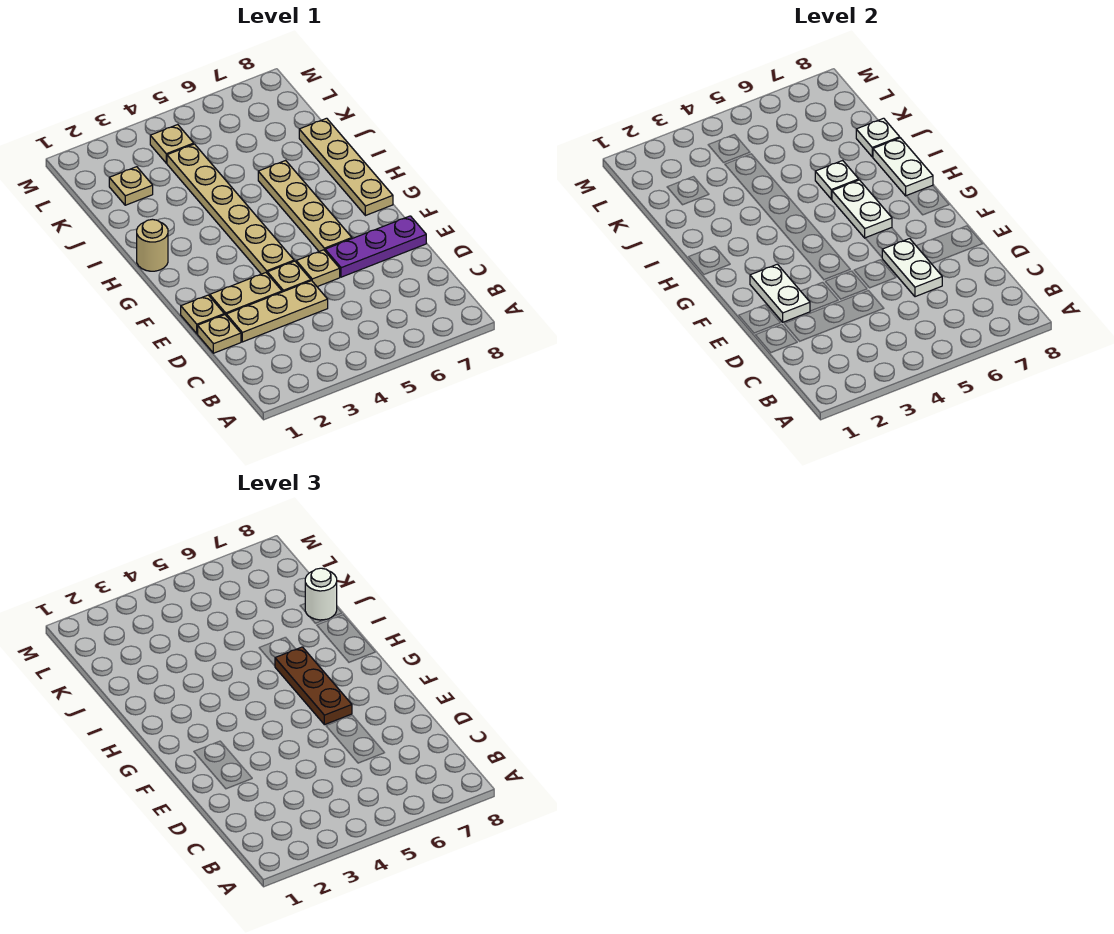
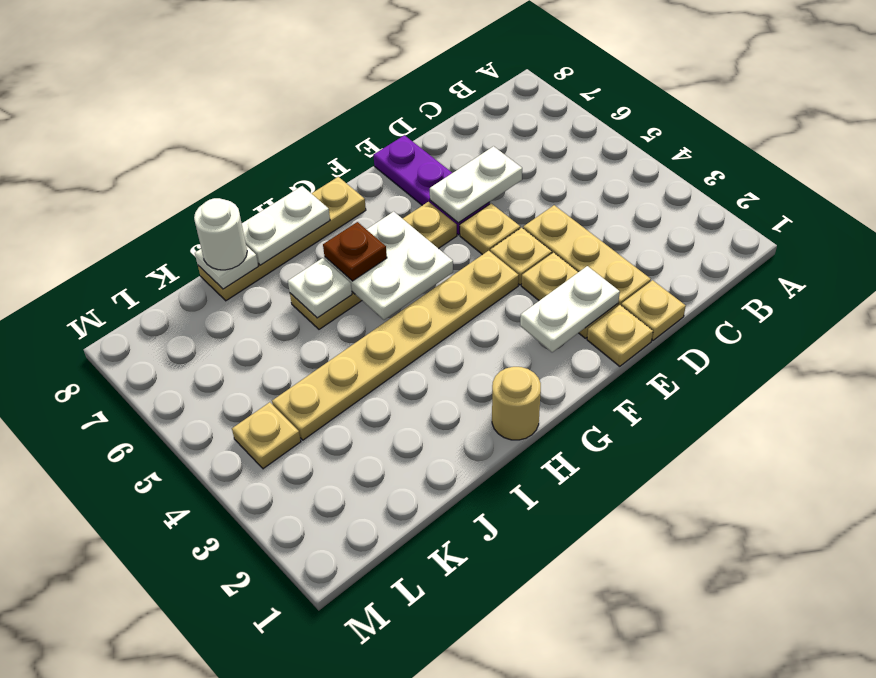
brown plate F6:H6 level 3 -> brown plate H6 level 3
white plate G6:H6 level 2 -> white plate G5:H6 level 2
tan plate K2 level 1 -> none

